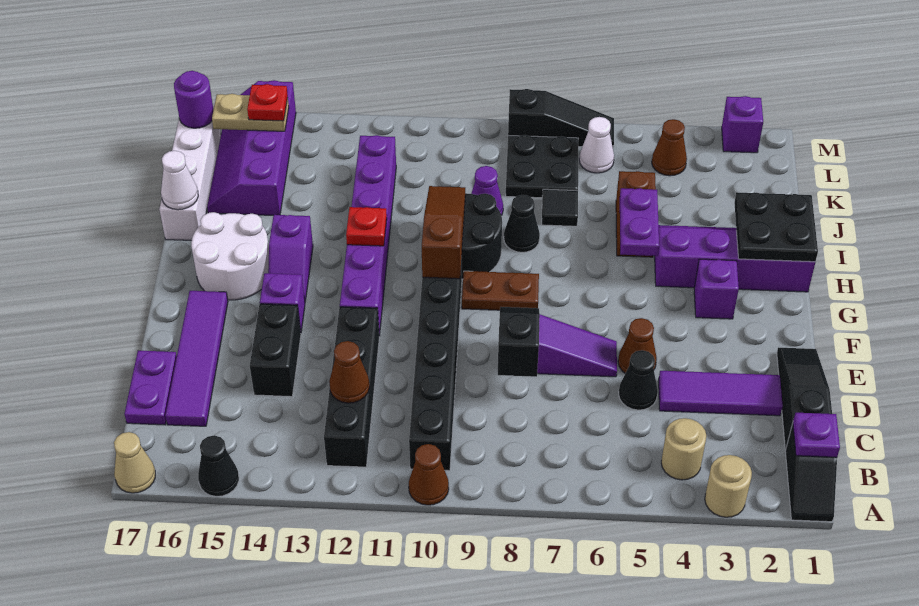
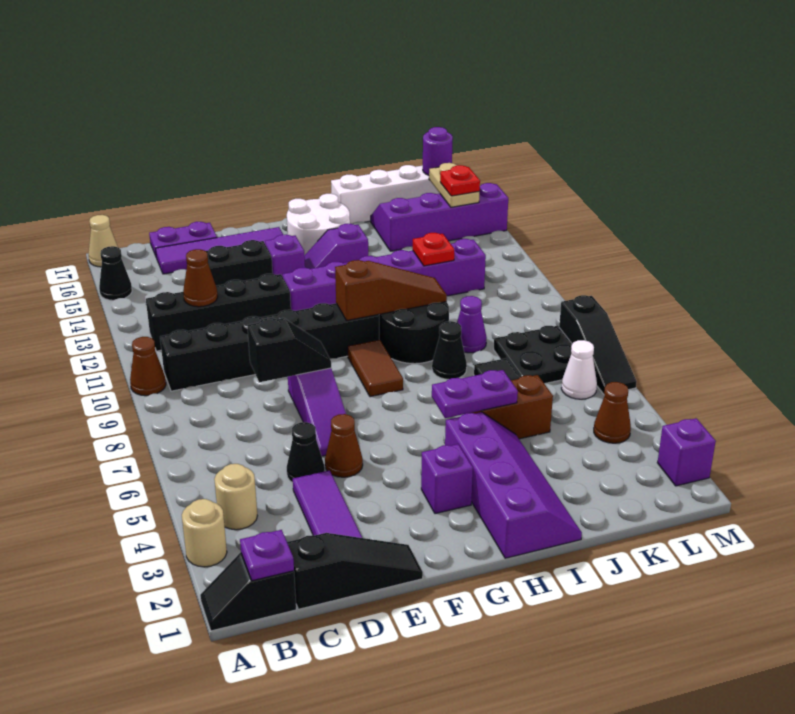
brown plate G8:G9 level 1 -> brown tile G8:G9 level 1
black plate H1:I2 level 2 -> none
red plate H12 level 2 -> red plate J12 level 2
white cone I17 level 2 -> none

